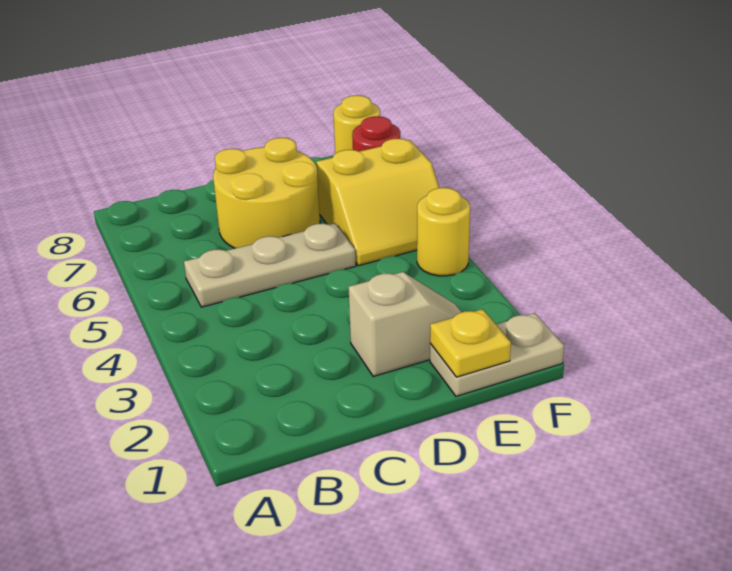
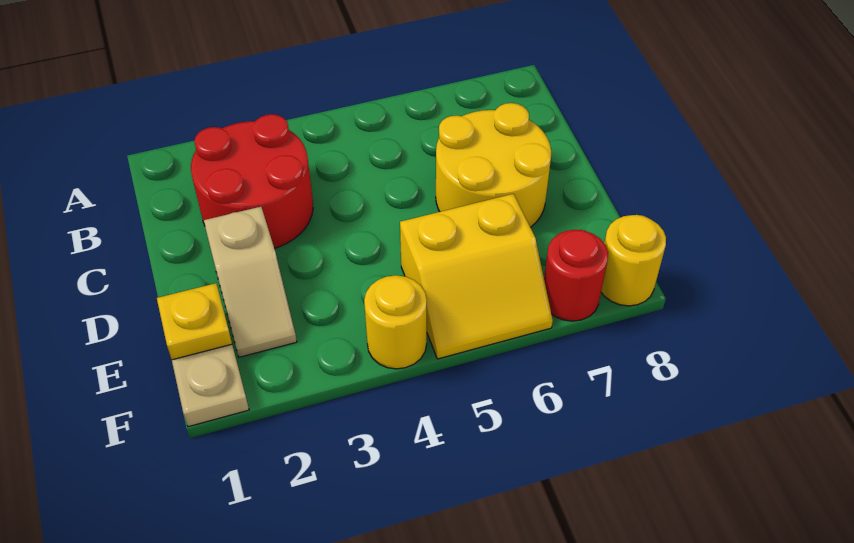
none -> red round brick B2:C3 level 1
tan plate B5:D5 level 1 -> none
yellow slope E5:F6 level 1 top 6 -> yellow slope E5:F6 level 1 top E

